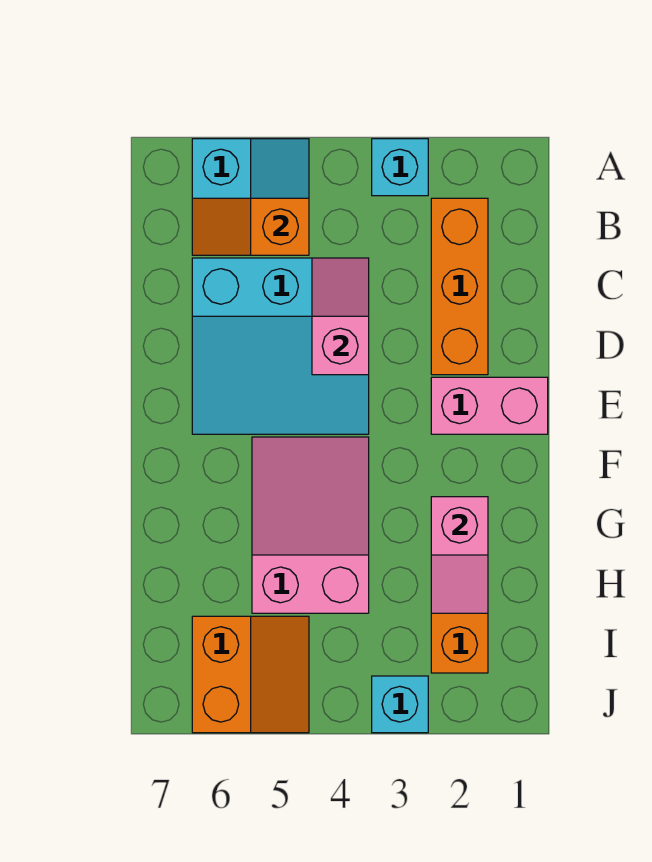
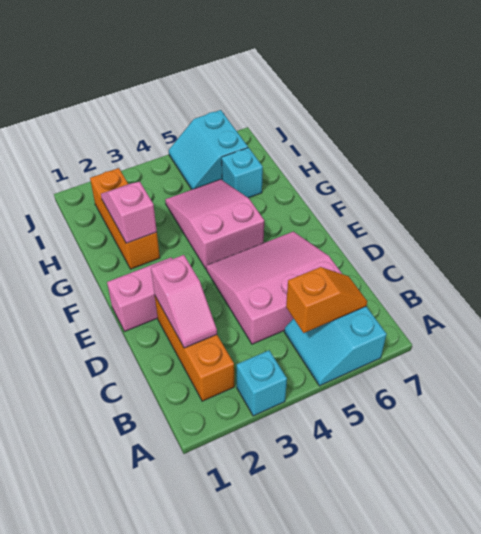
cyan slope C4:E6 level 1 top C -> pink slope C4:E6 level 1 top C
pink slope C4:D4 level 2 top D -> pink slope C2:D2 level 2 top D
pink slope F4:H5 level 1 top H -> pink slope F4:H5 level 1 top F
orange slope I5:J6 level 1 top 6 -> cyan slope I5:J6 level 1 top 6
cyan brick J3 level 1 -> cyan brick H6 level 1

